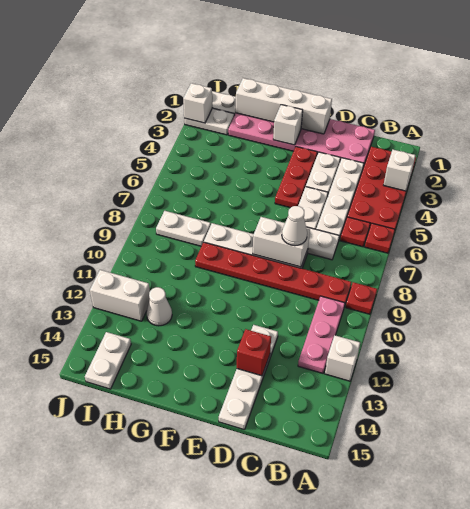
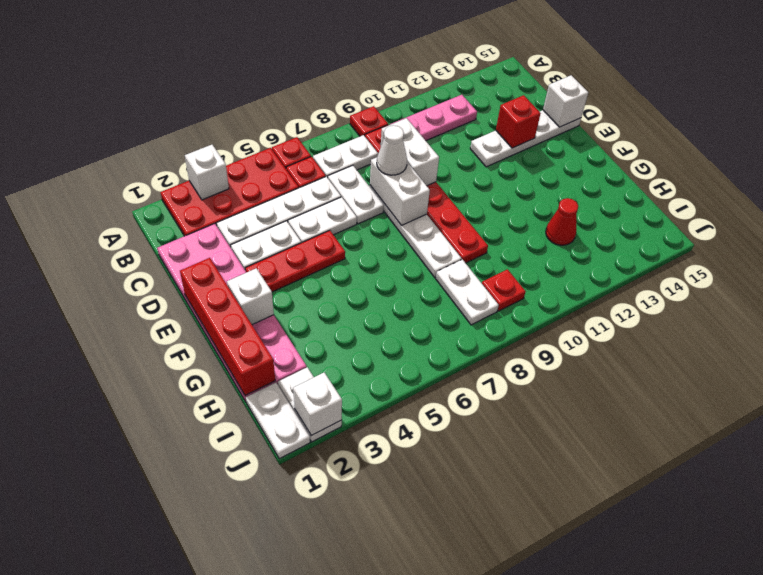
white brick A12 level 1 -> white brick D15 level 2
white brick E1:H1 level 2 -> red brick E1:H1 level 2
white cone H12 level 1 -> red cone H12 level 1
none -> red plate I9 level 1
white brick I12:J12 level 1 -> white brick C9:D9 level 2
white plate I14:I15 level 1 -> white plate B7:B8 level 1

